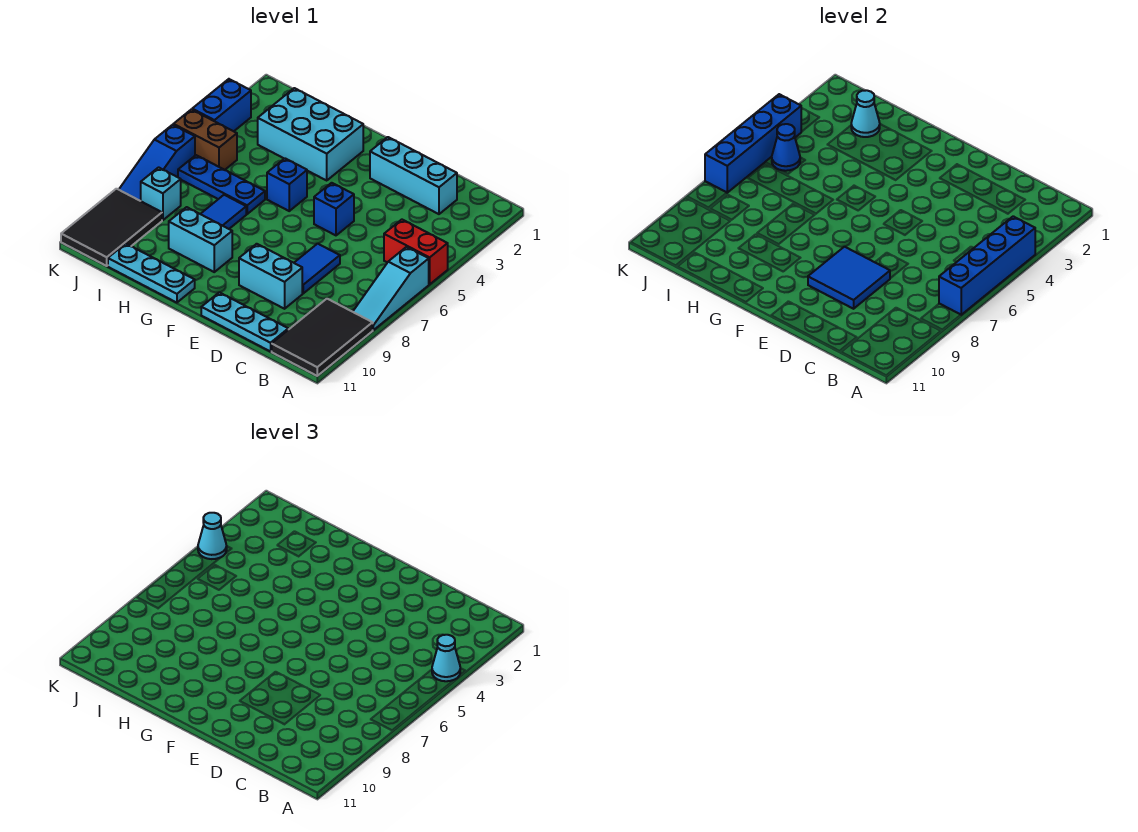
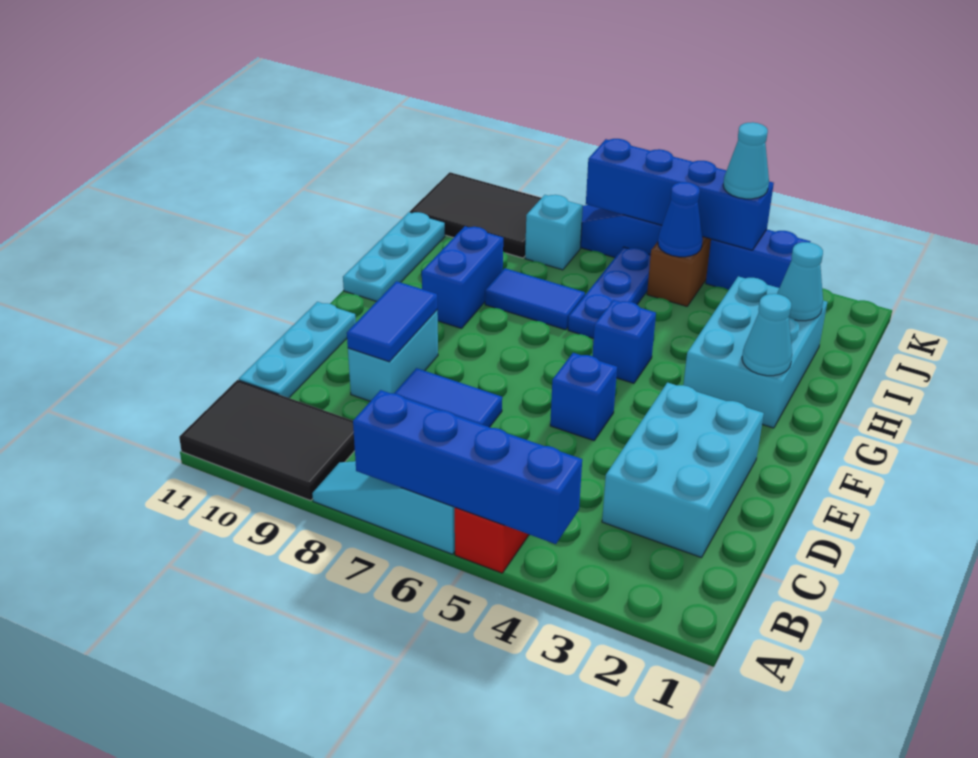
cyan cone A4 level 3 -> cyan cone G2 level 2
cyan brick C2:E2 level 1 -> cyan brick C2:E3 level 1
blue tile D8:E9 level 2 -> blue tile D9:E9 level 2
cyan brick G9:H9 level 1 -> blue brick G9:H9 level 1

